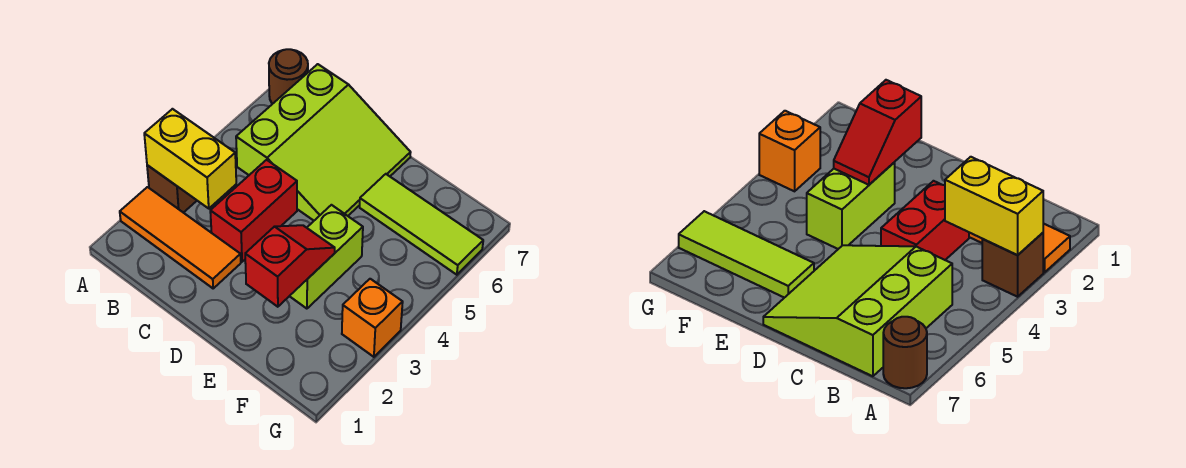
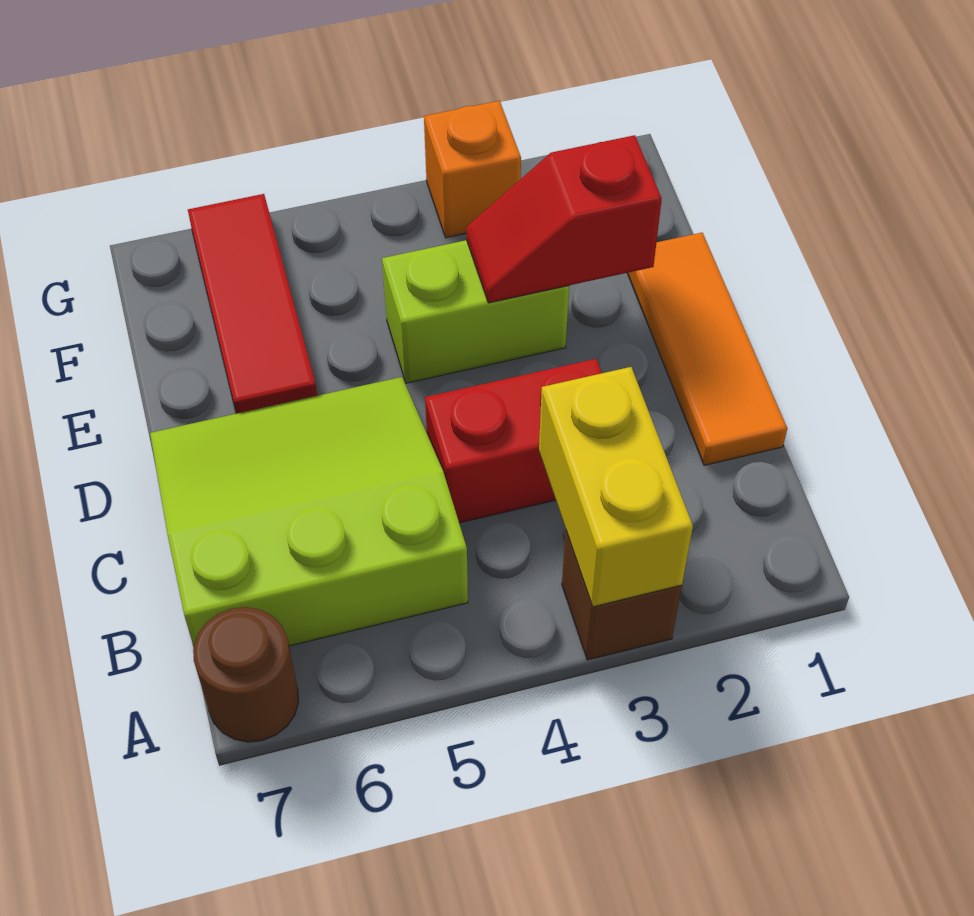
orange tile A2:C2 level 1 -> orange tile C1:E1 level 1
lime tile E6:G6 level 1 -> red tile E6:G6 level 1

